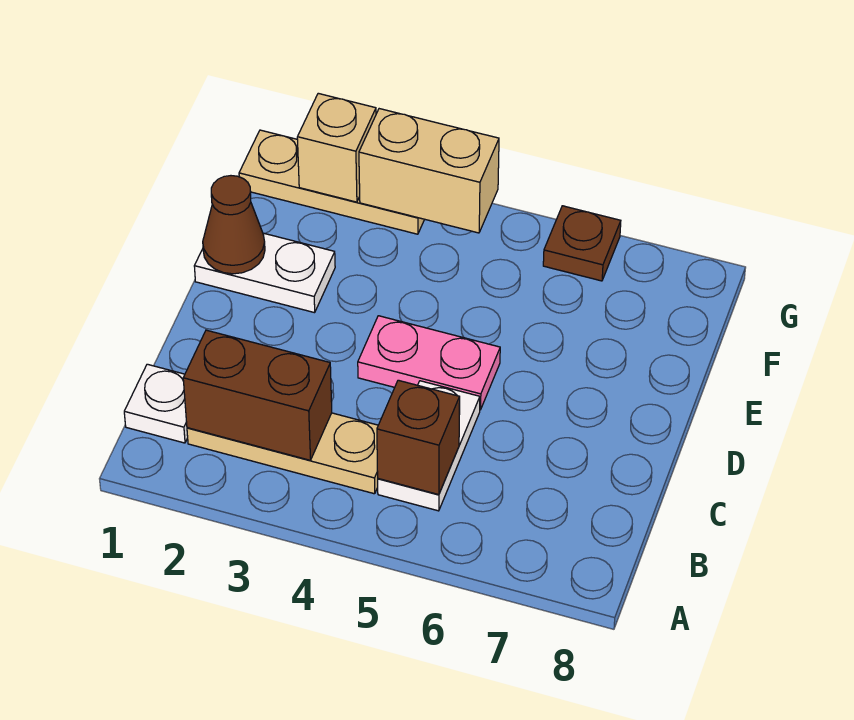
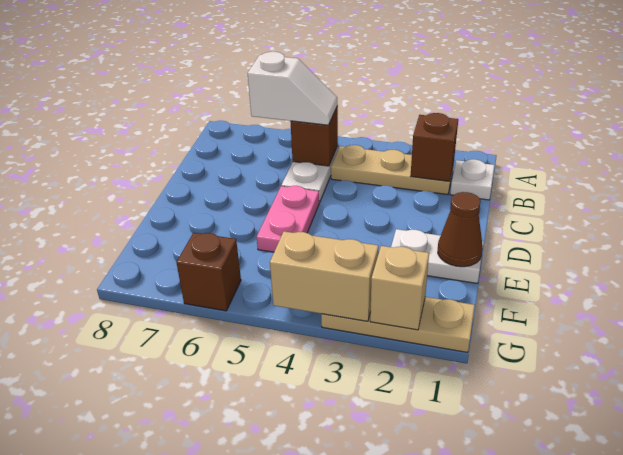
brown brick B2:B3 level 2 -> brown brick B2 level 2
none -> white slope B5:B6 level 3 top 6
pink plate D4:D5 level 1 -> pink plate D5:E5 level 1
brown plate G6 level 1 -> brown brick G6 level 1

